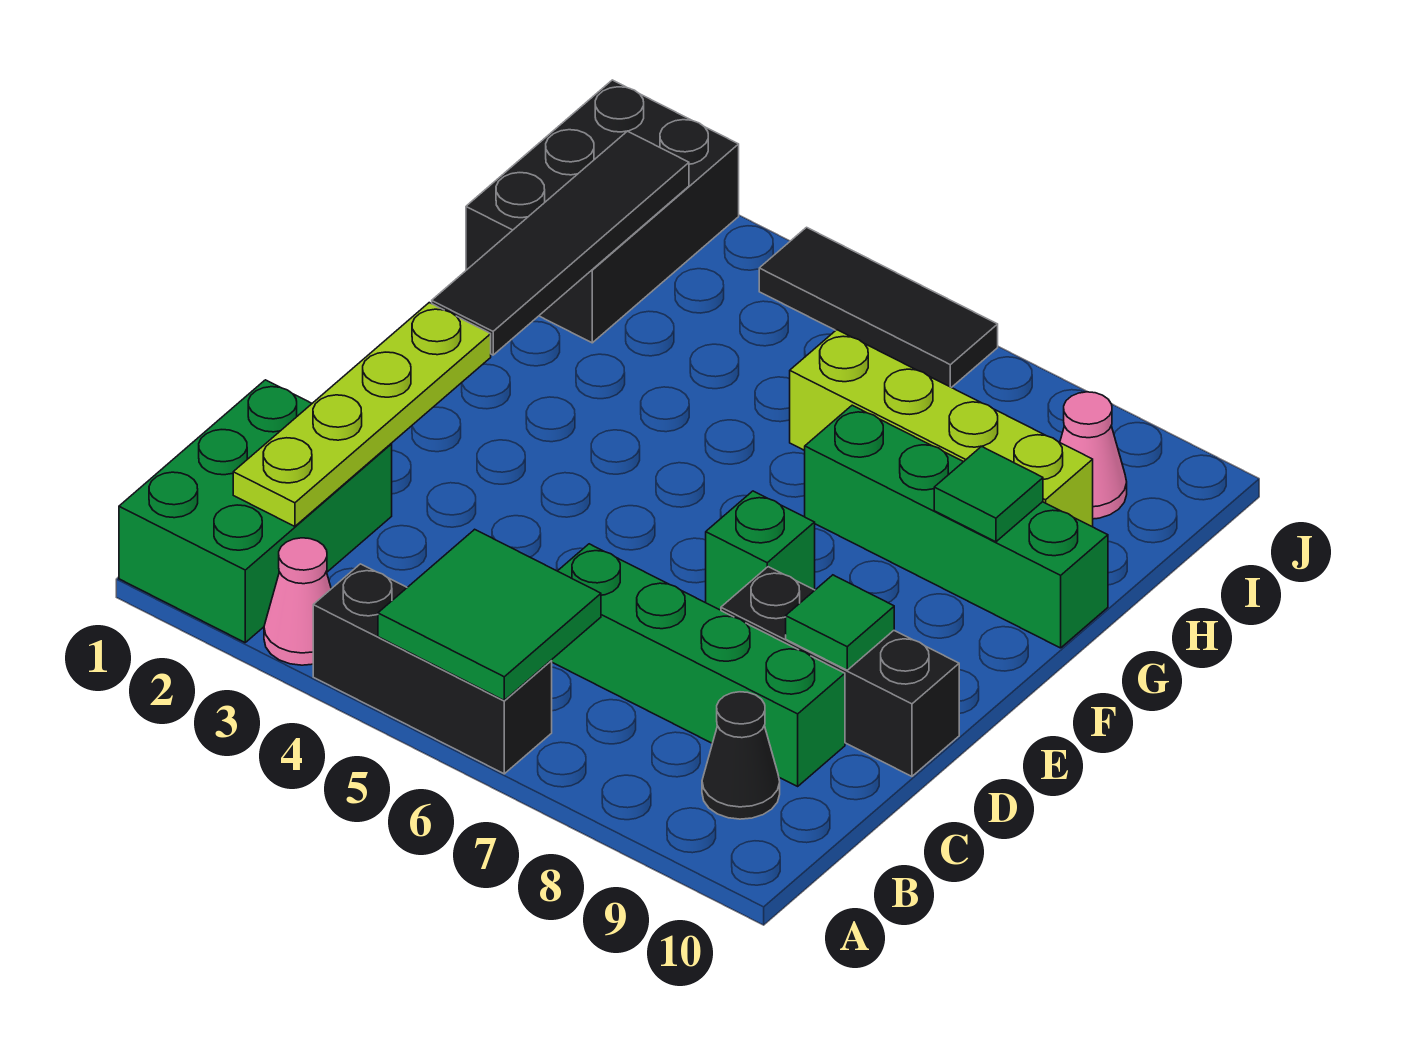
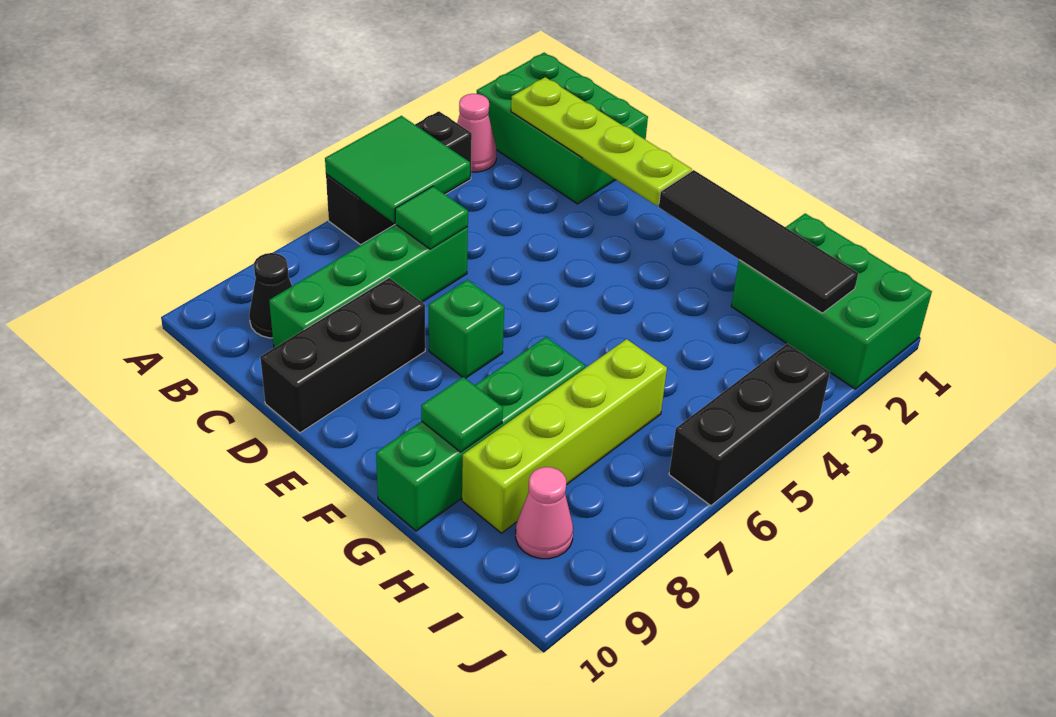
green tile D9 level 2 -> green tile C6 level 2
black brick H1:J2 level 1 -> green brick H1:J2 level 1
black tile J4:J6 level 1 -> black brick J4:J6 level 1

